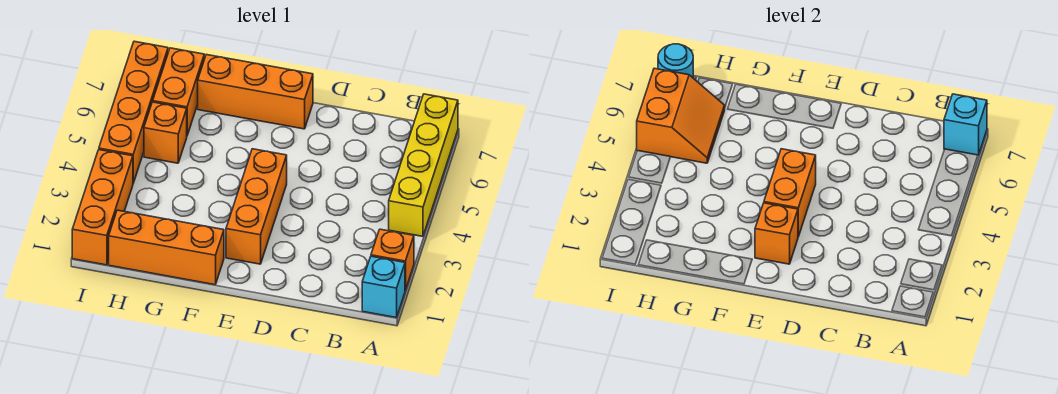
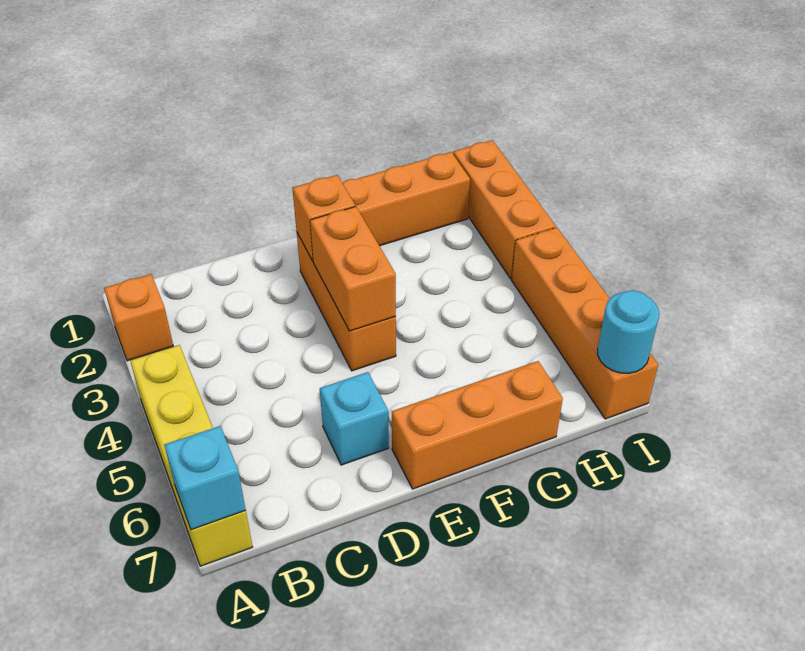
cyan brick A1 level 1 -> cyan brick D6 level 1
orange brick H5 level 1 -> none
orange slope H5:I6 level 2 top I -> none
orange brick H6:H7 level 1 -> none

